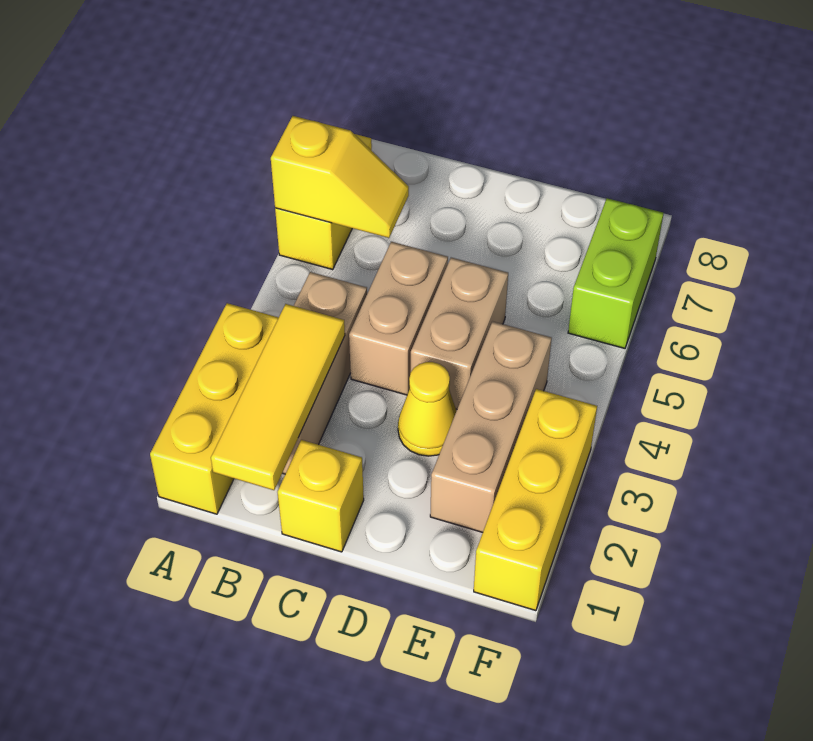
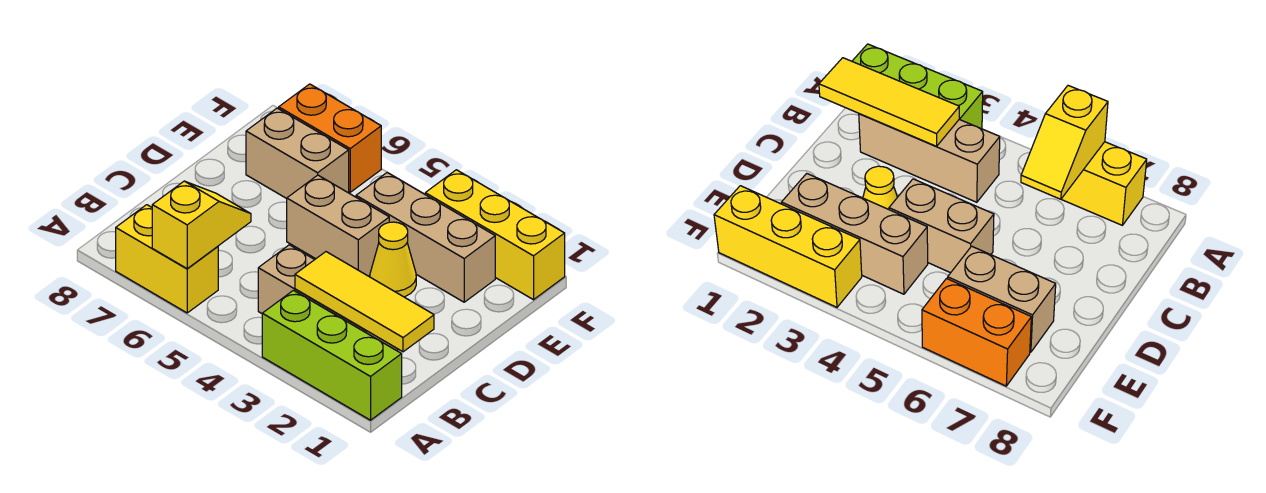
yellow brick A1:A3 level 1 -> lime brick A1:A3 level 1
yellow brick C1 level 1 -> none
tan brick C4:C5 level 1 -> tan brick E6:E7 level 1
lime brick F6:F7 level 1 -> orange brick F6:F7 level 1

